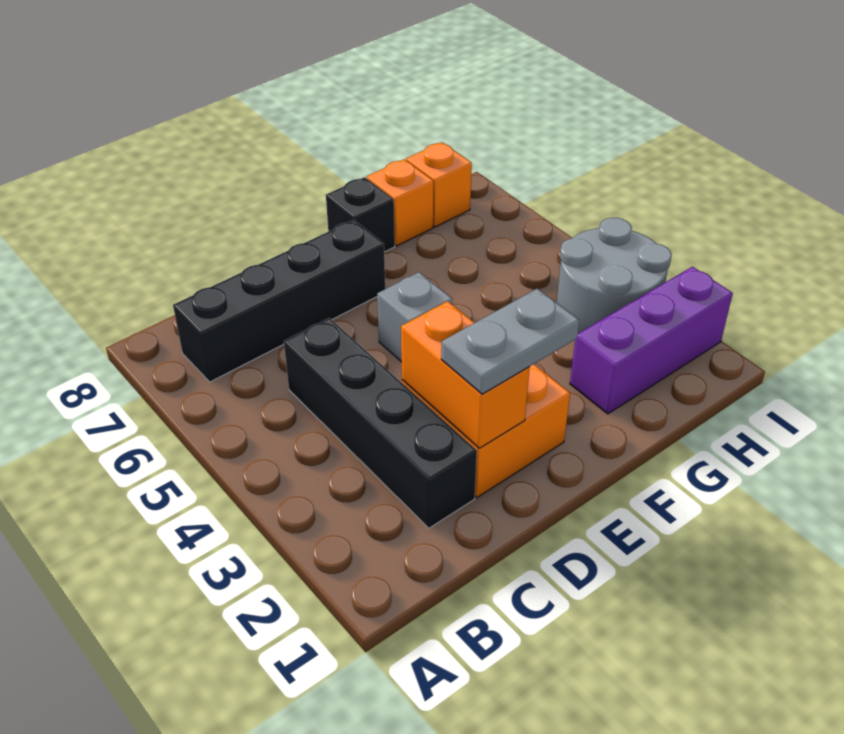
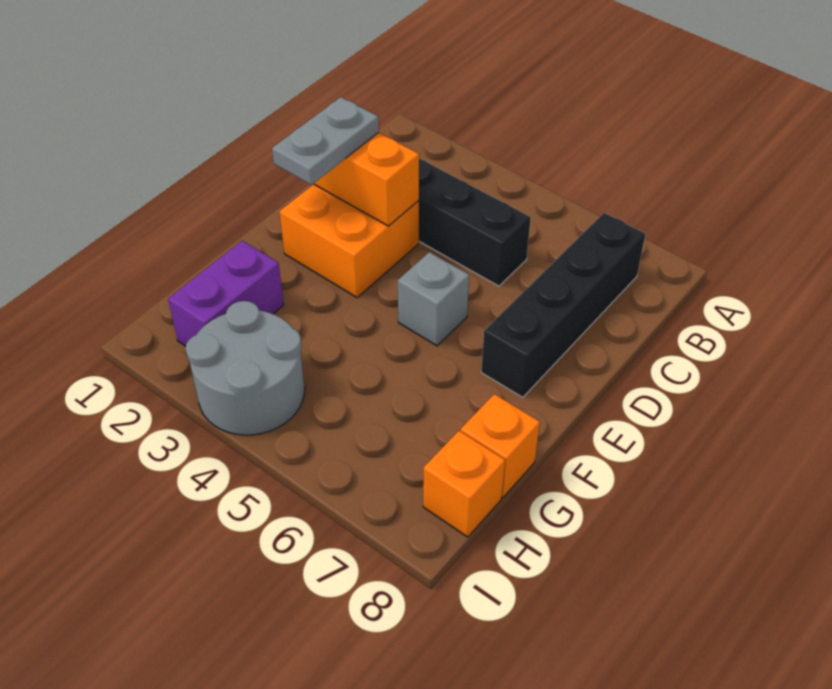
black brick F8 level 1 -> none
purple brick G2:I2 level 1 -> purple brick G2:H2 level 1

